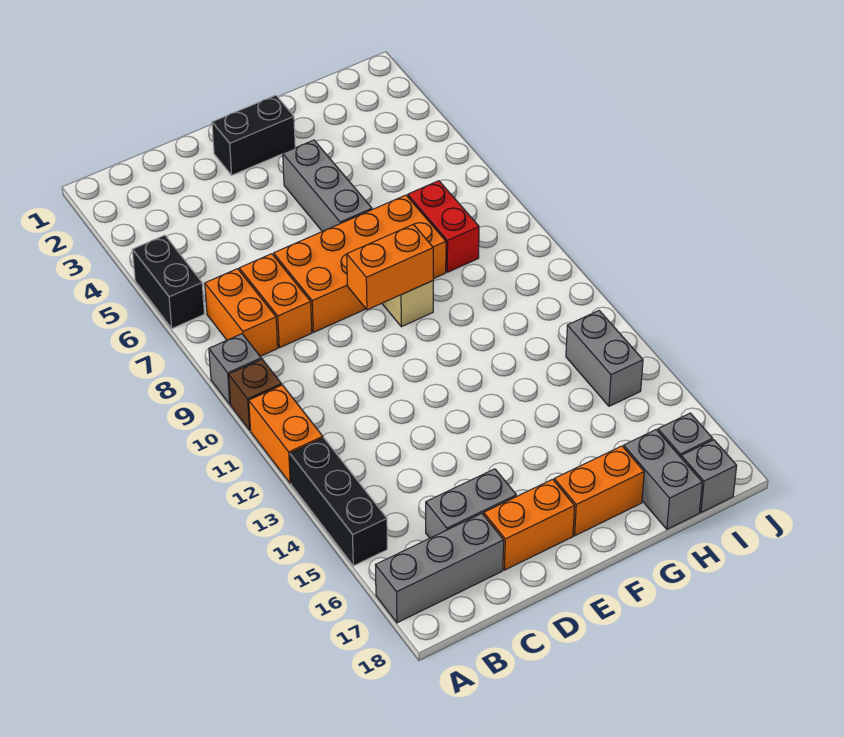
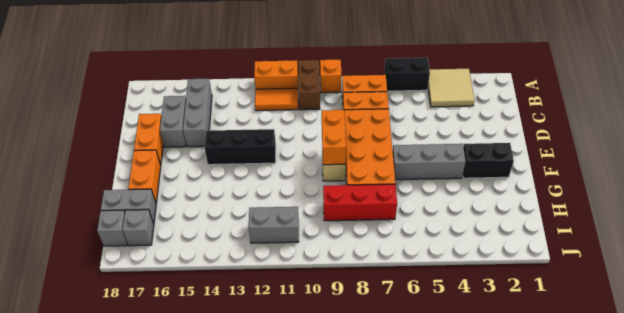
none -> tan tile A3:B4 level 1
grey brick A9 level 1 -> orange brick A9 level 1
brown brick A10 level 1 -> brown brick A10:B10 level 1
black brick A13:A15 level 1 -> black brick E12:E14 level 1
grey brick A17:C17 level 1 -> grey brick B15:D15 level 1
none -> orange tile B11:B12 level 1
black brick E2:F2 level 1 -> black brick F2:F3 level 1
red brick H7:H8 level 1 -> red brick H7:H9 level 1
grey brick I13:I14 level 1 -> grey brick I11:I12 level 1

